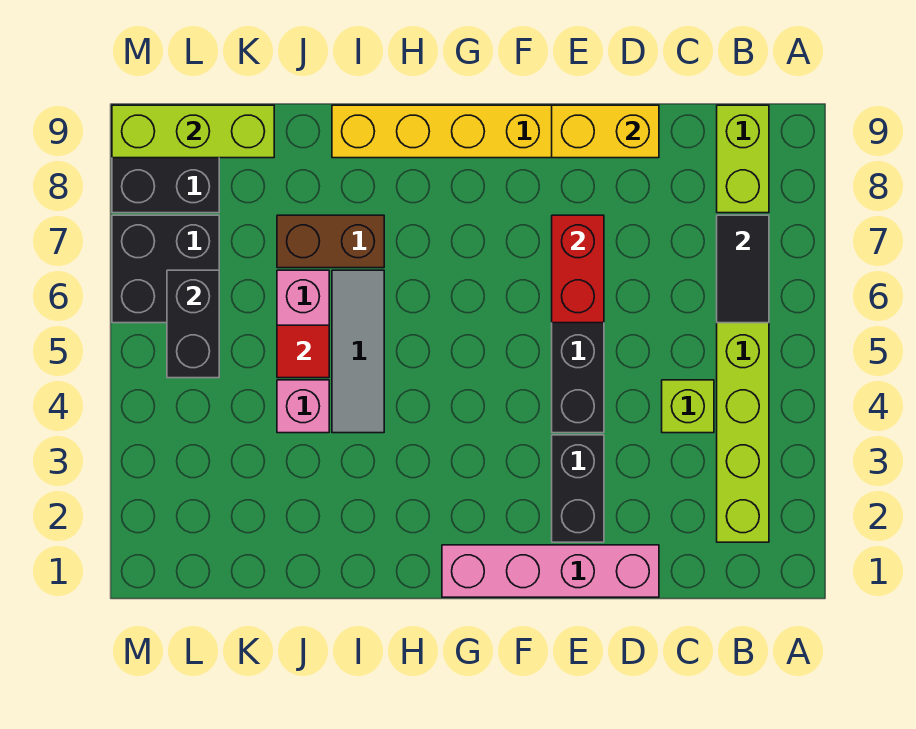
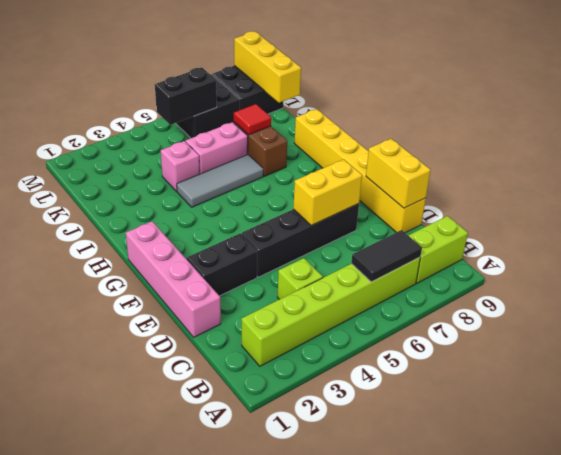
red brick E6:E7 level 2 -> yellow brick E6:E7 level 2
red tile J5 level 2 -> red tile J7 level 2
lime brick K9:M9 level 2 -> yellow brick K9:M9 level 2

